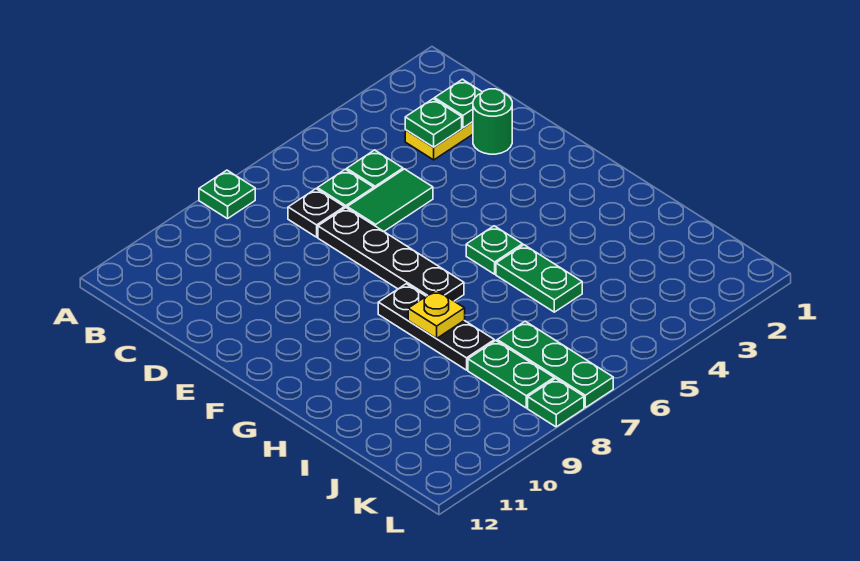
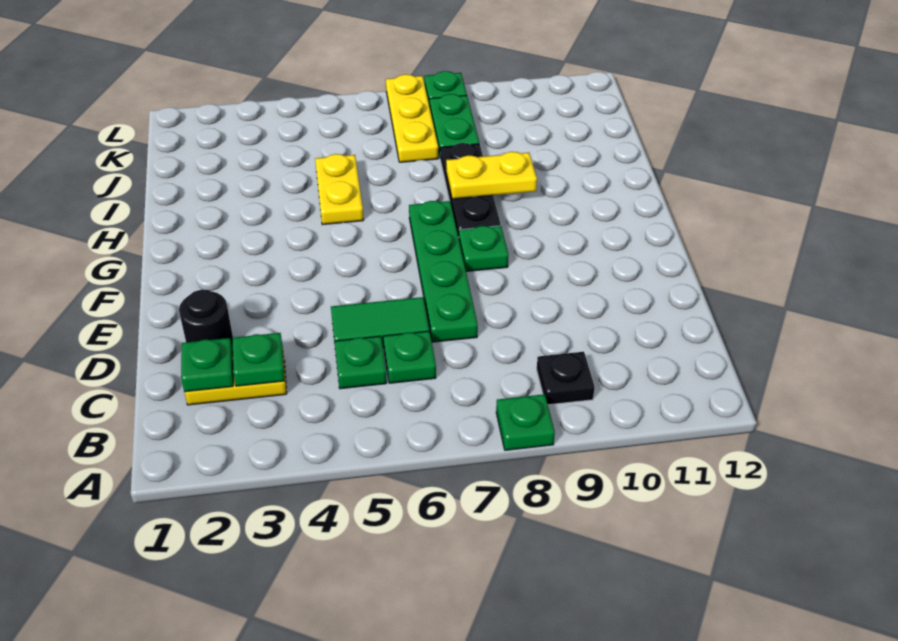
black plate C7 level 1 -> black plate B9 level 1
green round brick D2 level 1 -> black round brick D2 level 1
black plate D7:G7 level 1 -> green plate D7:G7 level 1
green plate G5 level 1 -> green plate F8 level 1
green plate H5:I5 level 1 -> yellow plate H5:I5 level 1
yellow plate H8 level 2 -> yellow plate H8:H9 level 2
green plate J7:L7 level 1 -> yellow plate J7:L7 level 1

